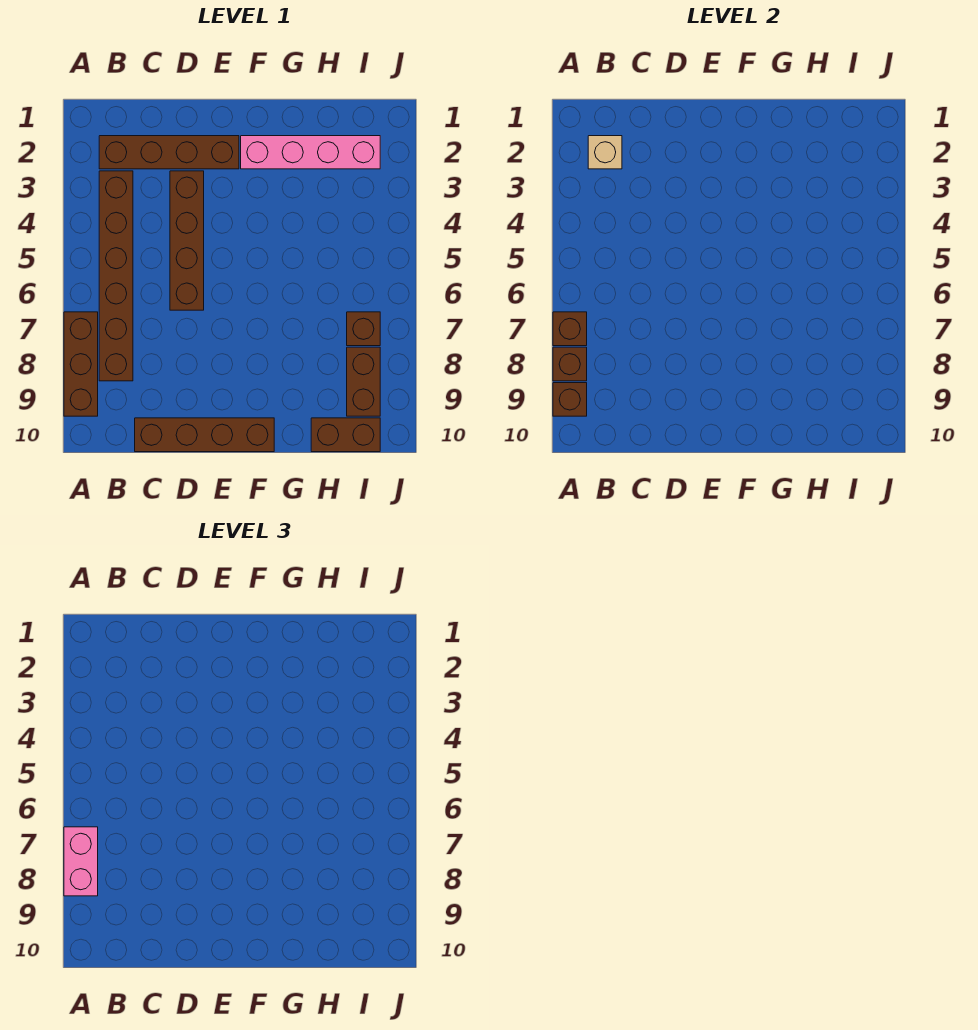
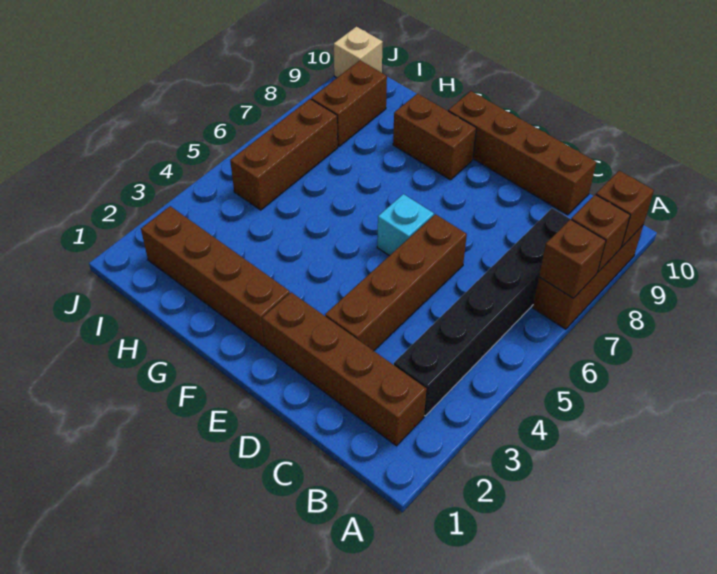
pink brick A7:A8 level 3 -> none
tan brick B2 level 2 -> tan brick J10 level 1
brown brick B3:B8 level 1 -> black brick B3:B8 level 1
none -> cyan brick E6 level 1
pink brick F2:I2 level 1 -> brown brick F2:I2 level 1
brown brick H10:I10 level 1 -> brown brick F9:G9 level 1
brown brick I7 level 1 -> brown brick I5:I7 level 1

